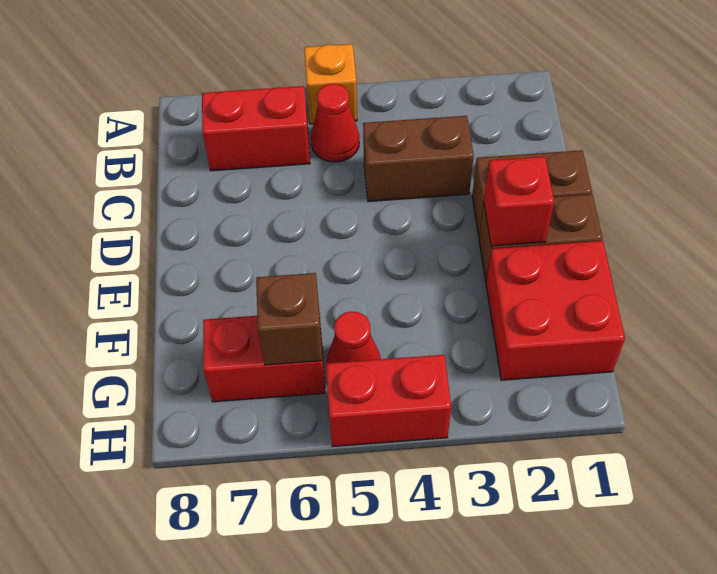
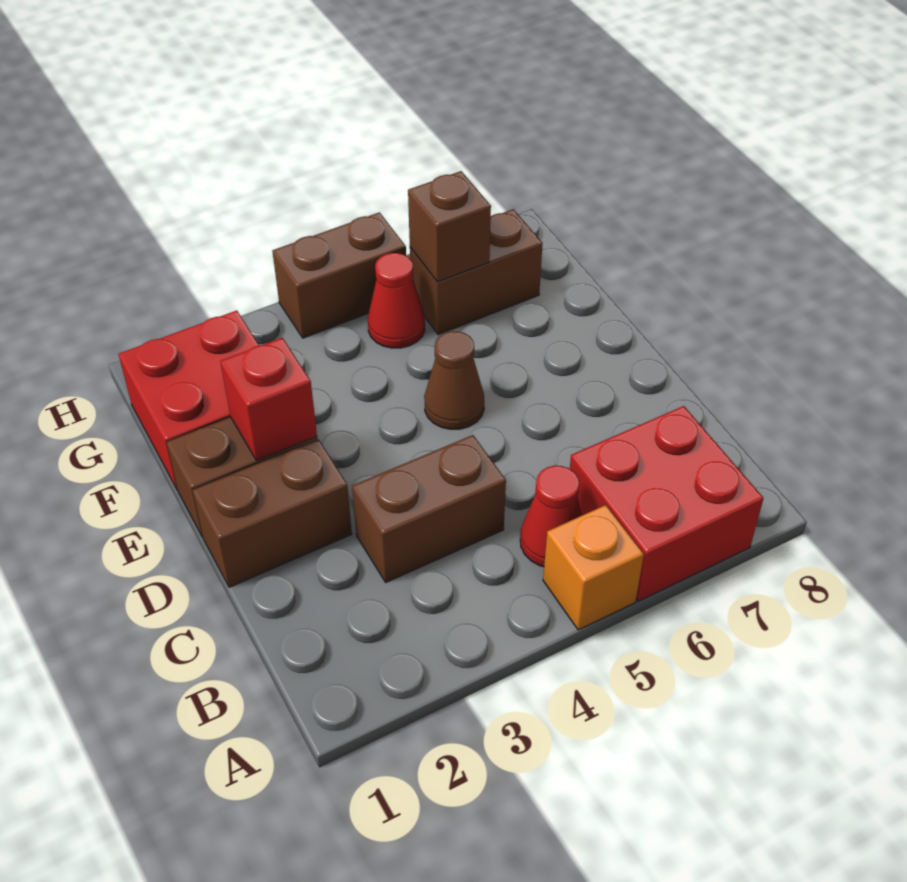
red brick B6:B7 level 1 -> red brick A6:B7 level 1
none -> brown cone E5 level 1
red brick G6:G7 level 1 -> brown brick G6:G7 level 1
red brick H4:H5 level 1 -> brown brick H4:H5 level 1

